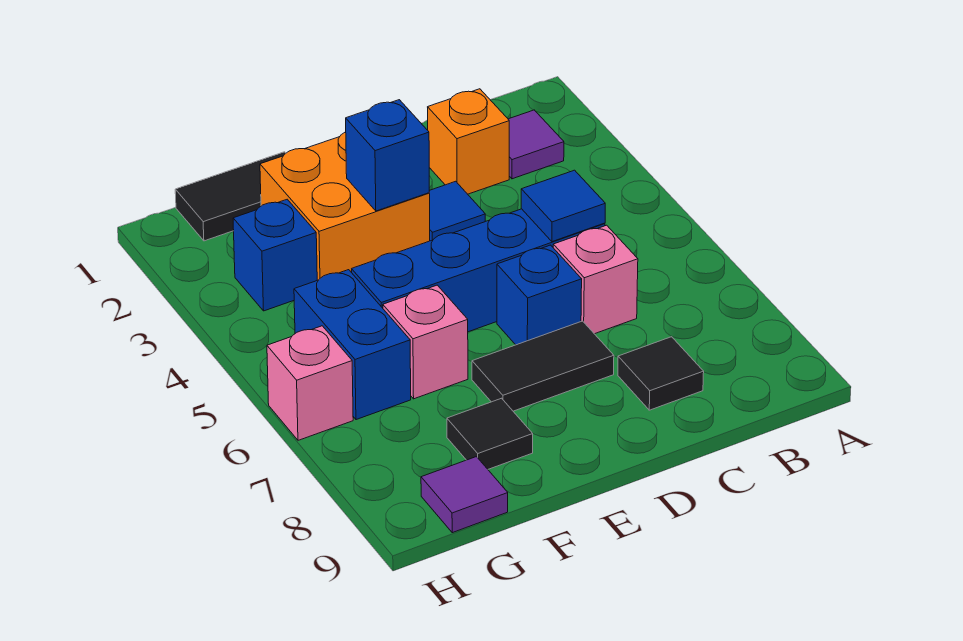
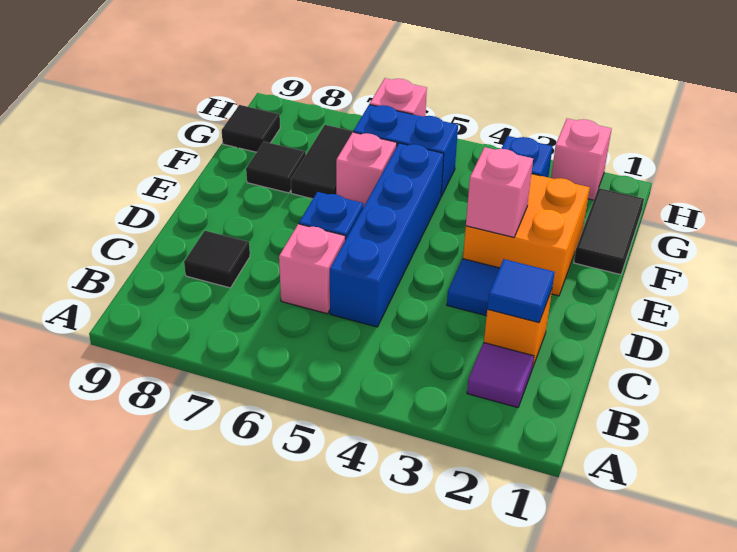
blue tile C5 level 2 -> blue tile C2 level 2
black tile D7:E7 level 1 -> black tile F7:G7 level 1
blue brick E3 level 2 -> pink brick E3 level 2
purple tile G9 level 1 -> black tile G9 level 1
none -> pink brick H2 level 1

